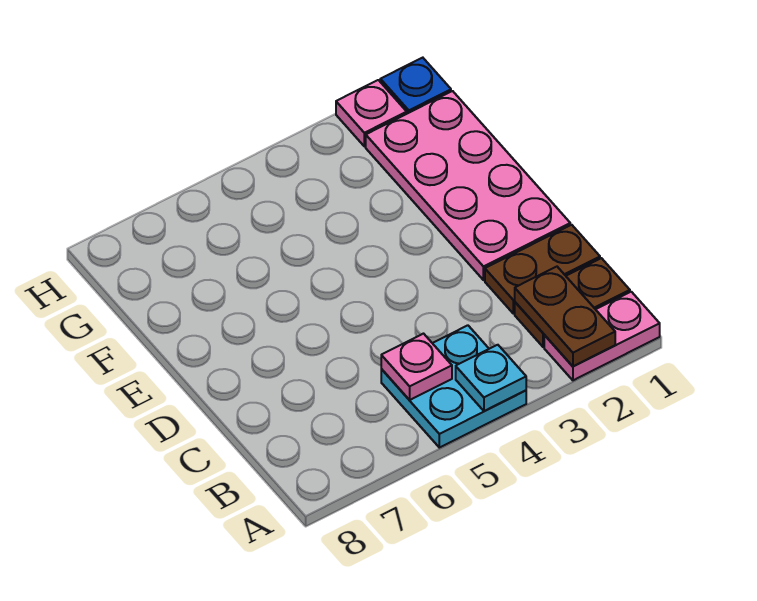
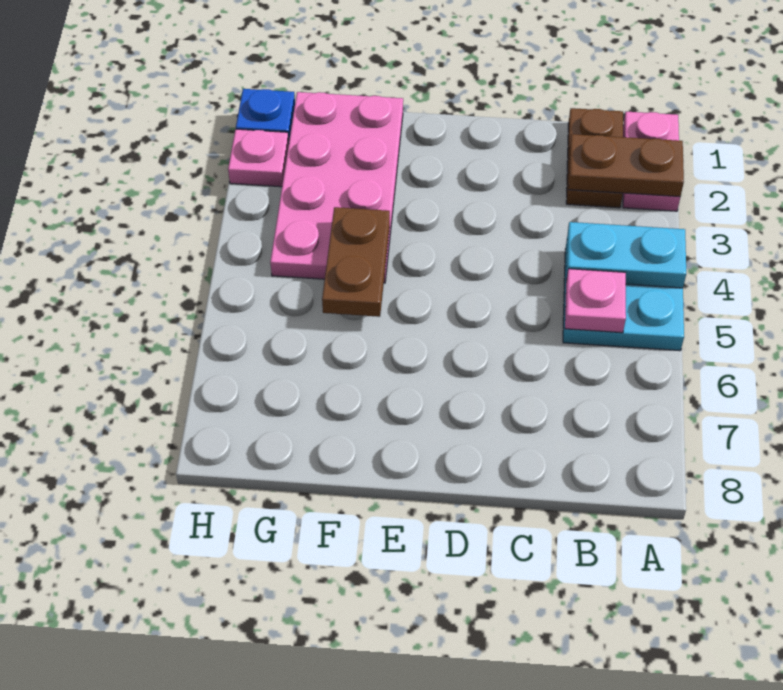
cyan plate A4 level 2 -> cyan plate A4:B4 level 2
brown plate C1:C2 level 1 -> brown plate F4:F5 level 2
pink plate D1:G2 level 1 -> pink plate F1:G4 level 1

